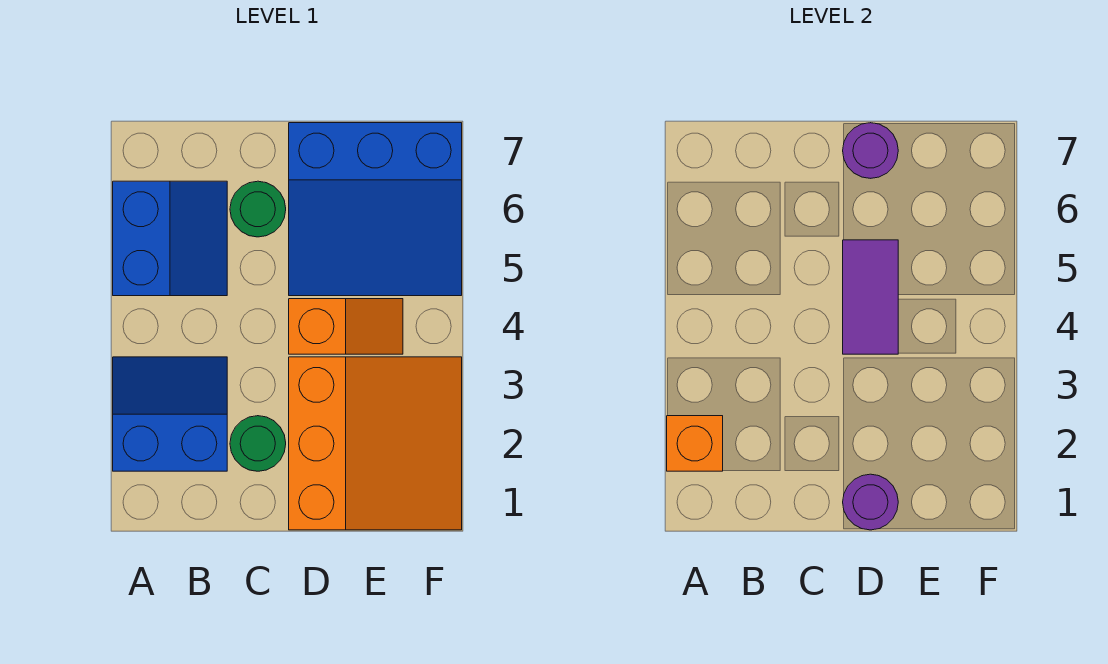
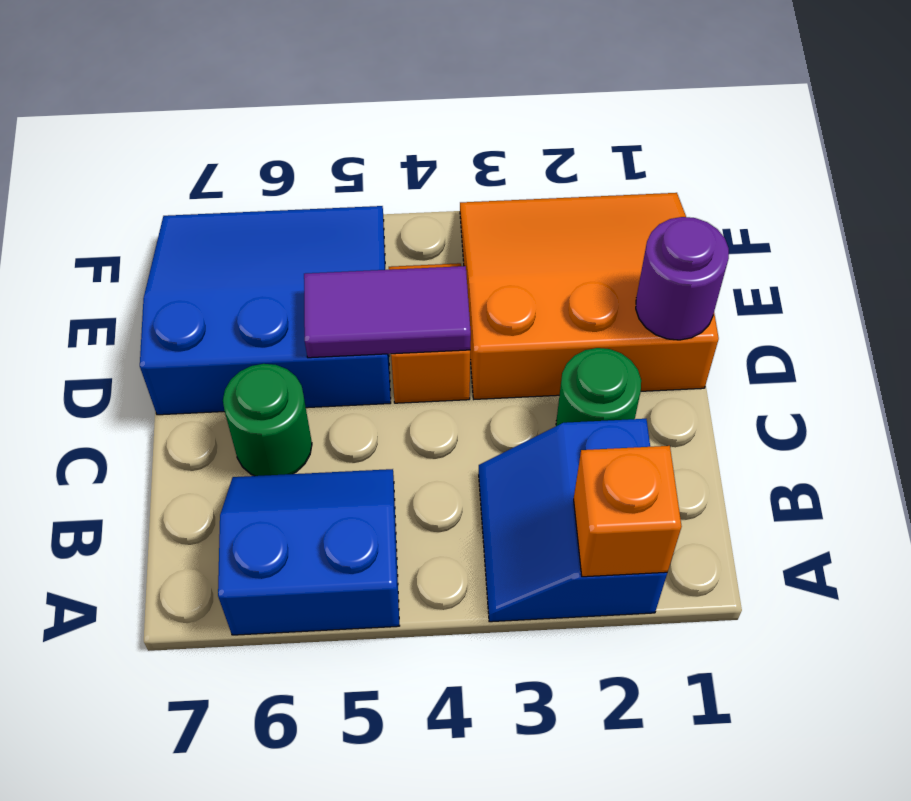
blue slope D5:F7 level 1 top 7 -> blue slope D5:F7 level 1 top D
purple round brick D7 level 2 -> none

